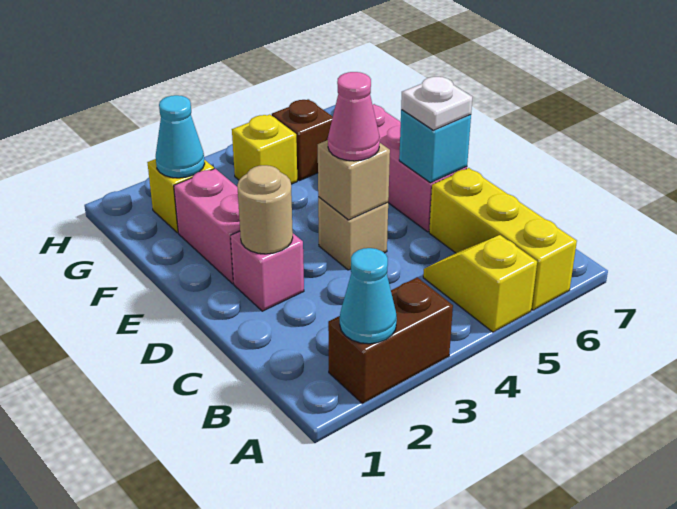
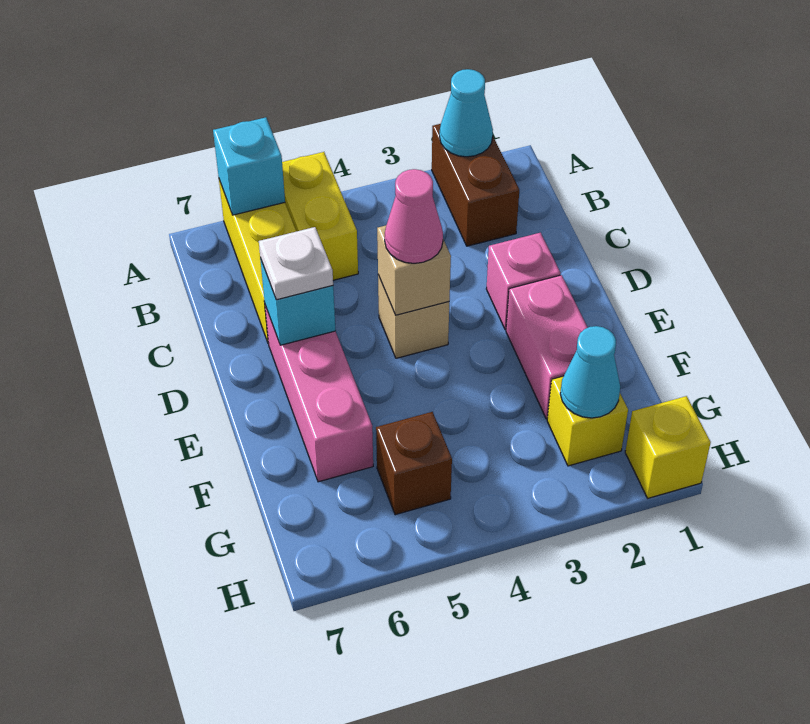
brown brick A2:A3 level 1 -> brown brick A2:B2 level 1
yellow slope A5:B5 level 1 top A -> yellow brick A5:B5 level 1
none -> cyan brick A6 level 2
tan round brick D2 level 2 -> none
yellow brick G4 level 1 -> yellow brick H1 level 1

